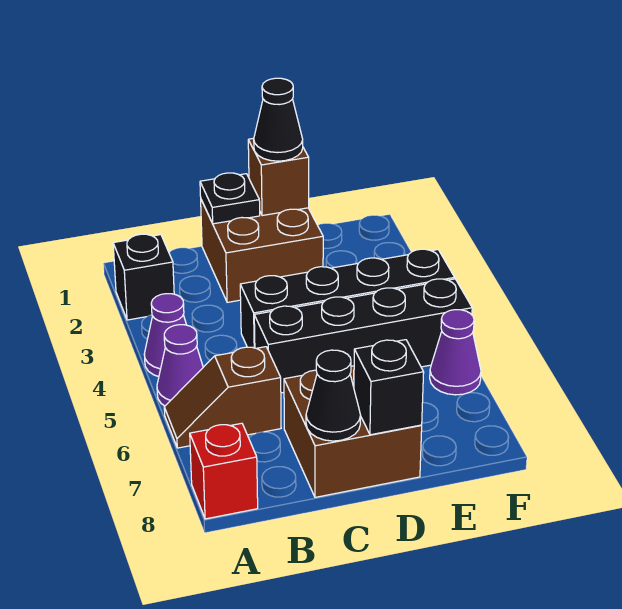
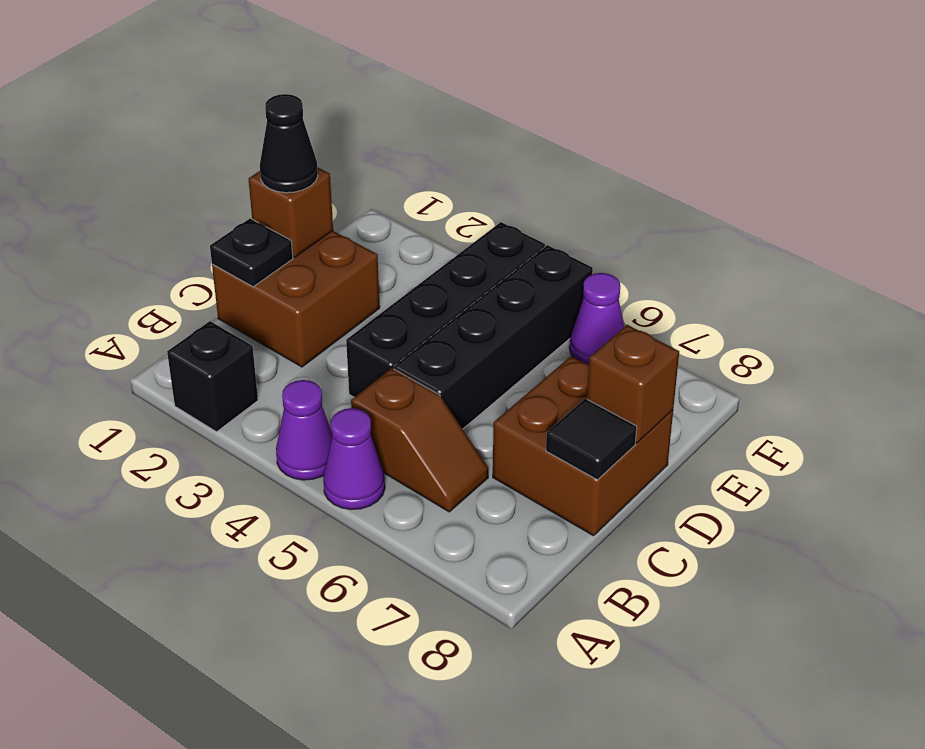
brown slope A6:B6 level 1 top B -> brown slope B5:B6 level 1 top 5
red brick A8 level 1 -> none
black cone C8 level 2 -> black tile C8 level 2
black brick D8 level 2 -> brown brick D8 level 2

